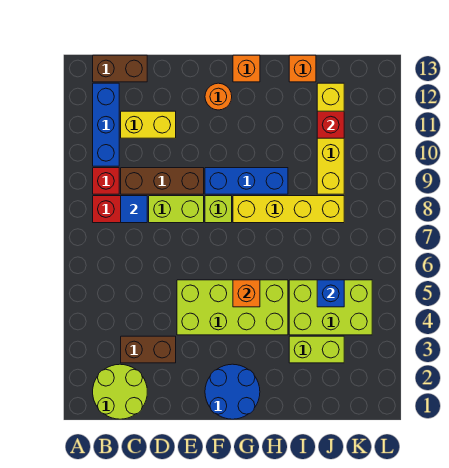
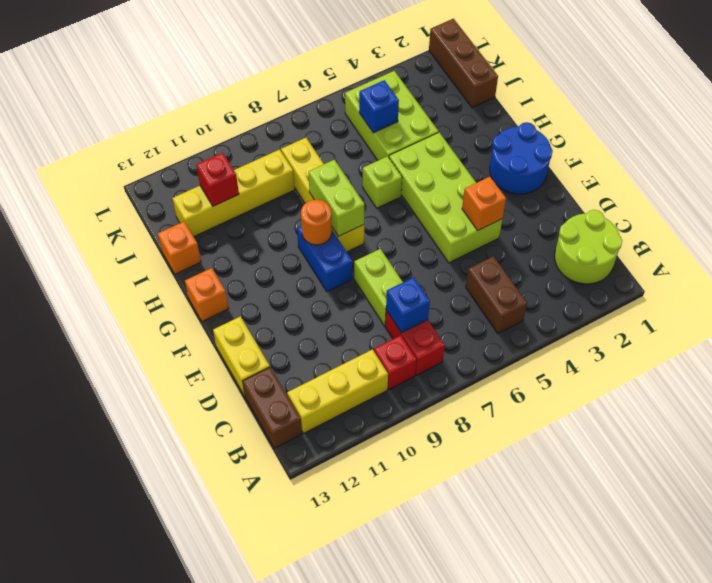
blue brick B10:B12 level 1 -> yellow brick B10:B12 level 1
brown brick C3:D3 level 1 -> brown brick B5:C5 level 1
blue tile C8 level 2 -> blue brick C8 level 2
brown brick C9:E9 level 1 -> brown brick J1:L1 level 1
yellow brick C11:D11 level 1 -> yellow brick D13:E13 level 1
lime brick F8 level 1 -> lime brick H6 level 1
blue brick F9:H9 level 1 -> blue brick F9:G9 level 1
orange round brick F12 level 1 -> orange round brick G9 level 2
orange brick G5 level 2 -> orange brick E4 level 2
lime brick I3:J3 level 1 -> lime brick G8:H8 level 2

